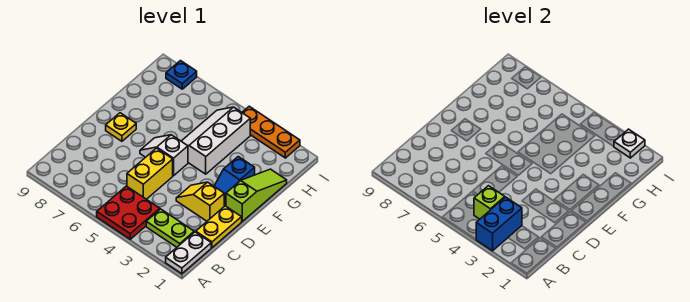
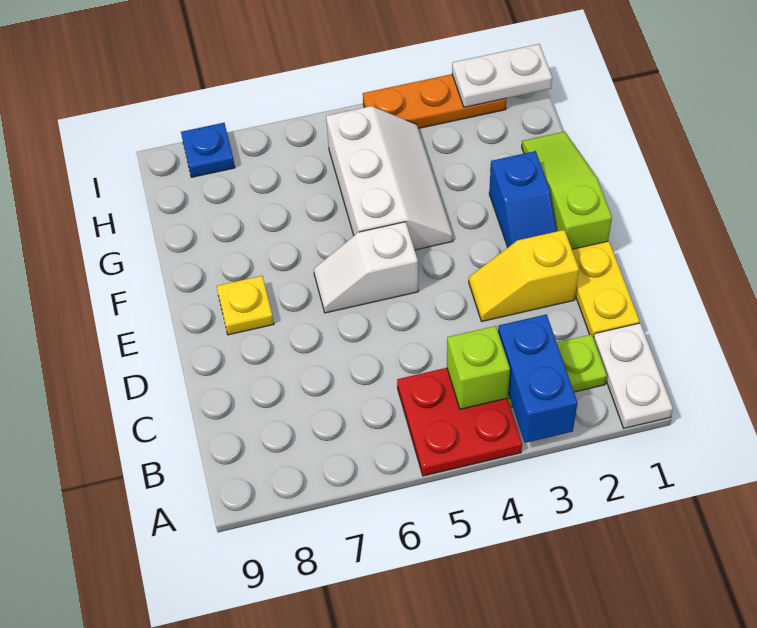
yellow brick C5:D5 level 1 -> none
white slope F4:H5 level 1 top 4 -> white slope F4:H5 level 1 top 5
white plate I2 level 2 -> white plate I1:I2 level 2

